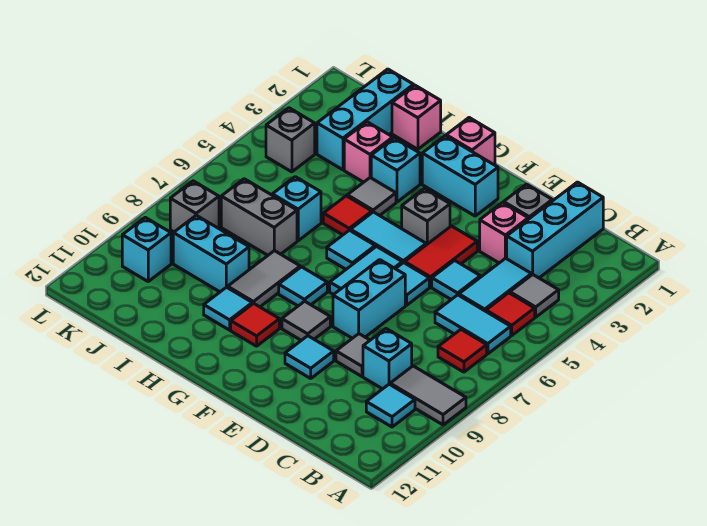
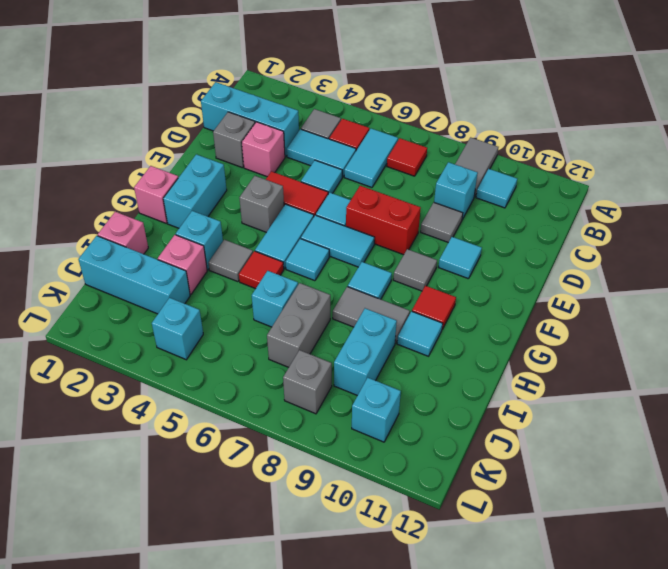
cyan brick E7:E8 level 1 -> red brick E7:E8 level 1
grey brick K4 level 1 -> cyan brick K4 level 1

